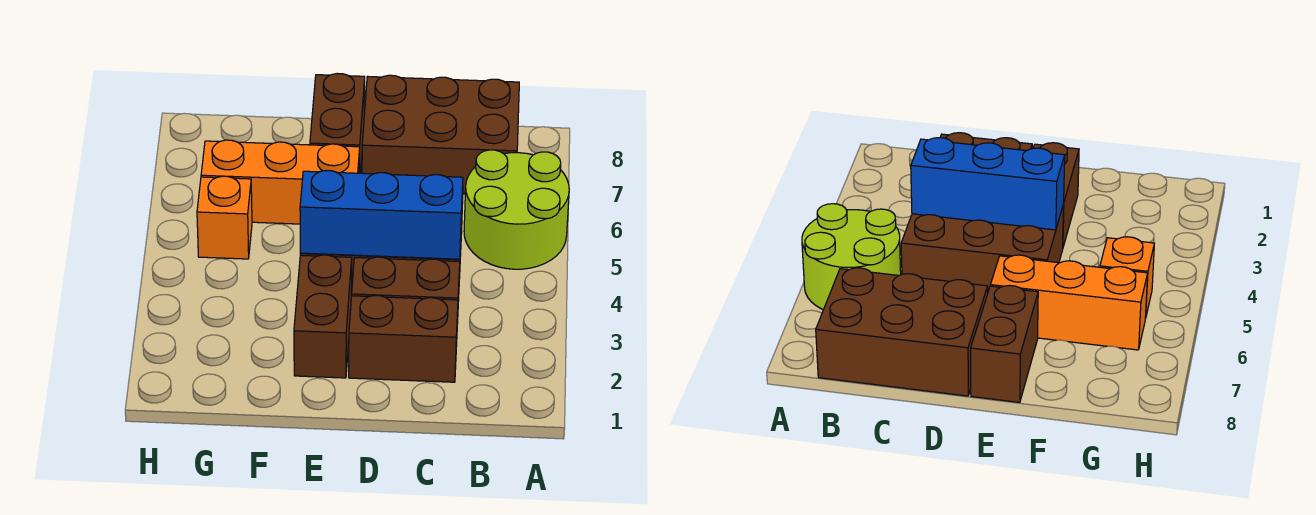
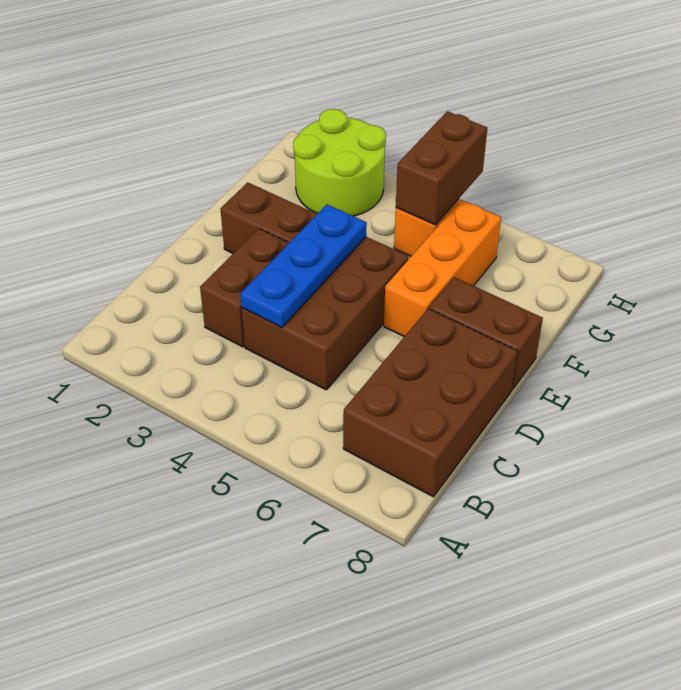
lime round brick A5:B6 level 1 -> lime round brick G2:H3 level 1
brown brick C2:D2 level 1 -> brown brick G5:H5 level 2
blue brick C4:E4 level 2 -> blue plate C4:E4 level 2

